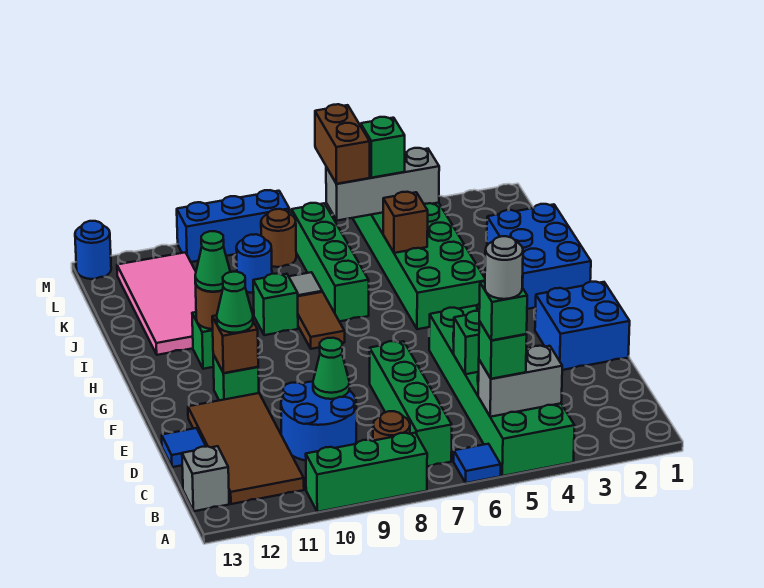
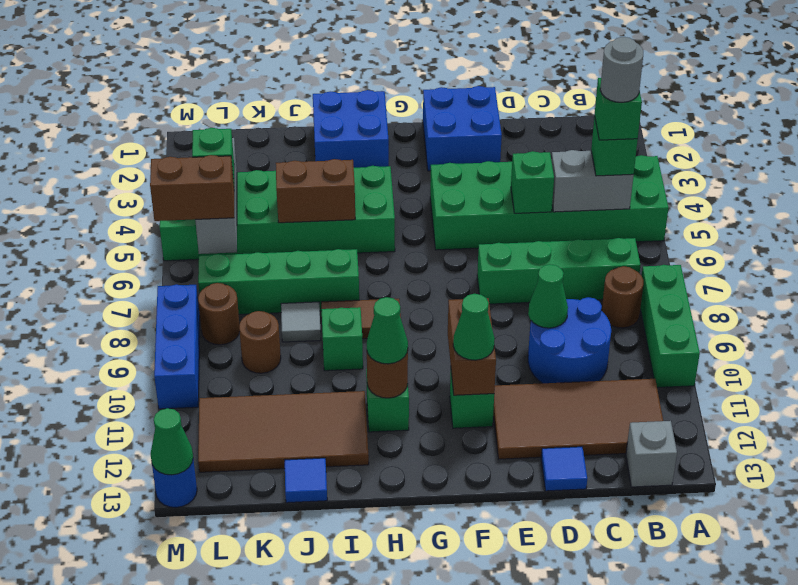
blue tile A6 level 1 -> blue tile J13 level 1
grey brick B4:B5 level 2 -> grey brick B5:C5 level 2
brown brick F11 level 2 -> brown brick F10:F11 level 2
blue brick H1:J2 level 1 -> blue brick H1:I2 level 1
pink tile I11:L12 level 1 -> brown tile I11:L12 level 1
brown brick J5 level 2 -> brown brick I5:J5 level 2
blue round brick K9 level 1 -> brown round brick K9 level 1
none -> green cone M13 level 2

